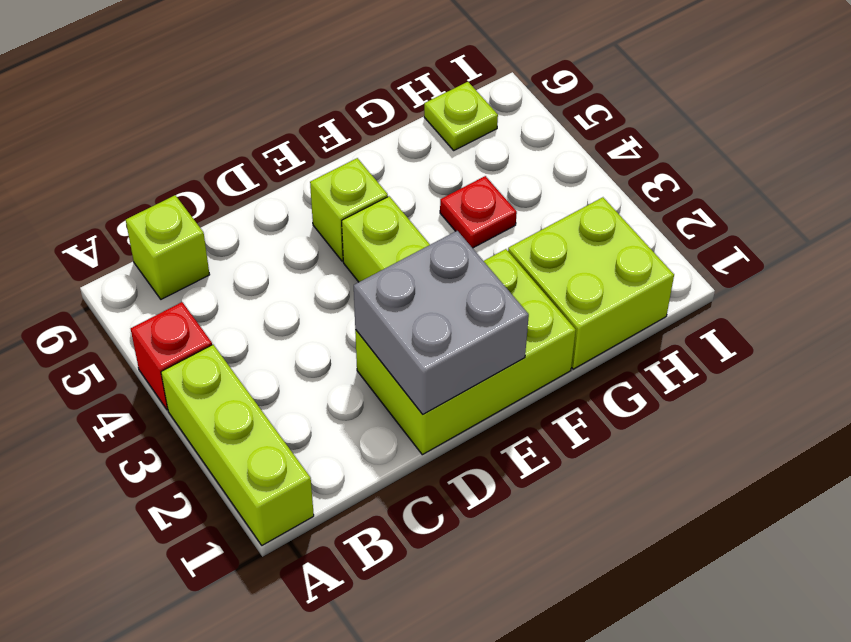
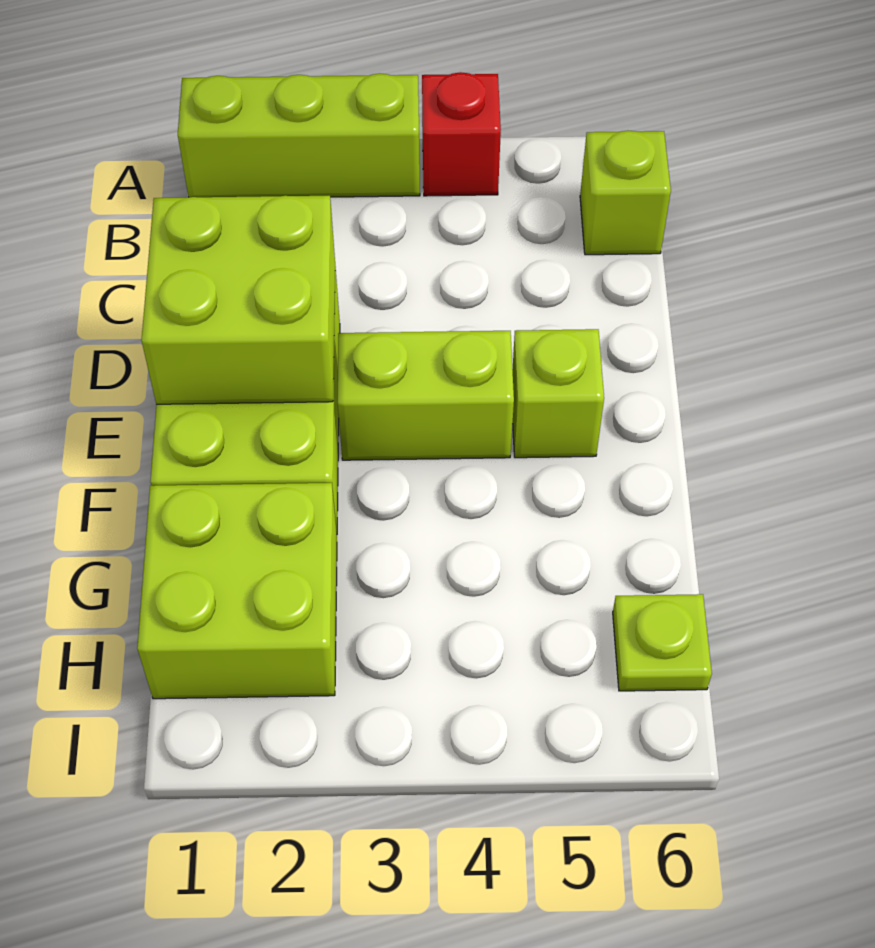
grey brick D1:E2 level 2 -> lime brick D1:E2 level 2
red plate G4 level 1 -> none

